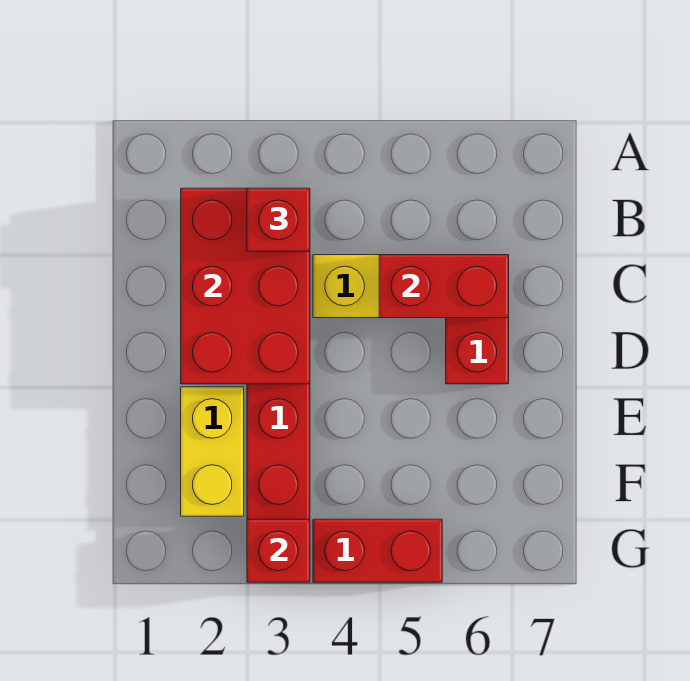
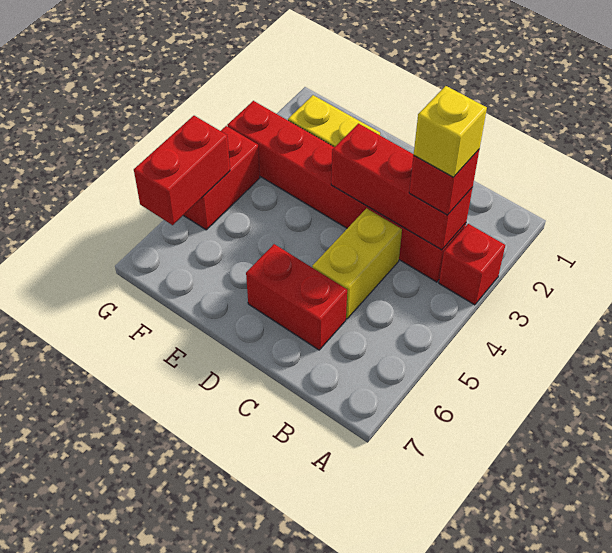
red brick B2:D3 level 2 -> red brick B3:D3 level 2
none -> yellow brick B3 level 4
red brick C5:C6 level 2 -> red brick G5:G6 level 2
red brick G3 level 2 -> red brick A3 level 1

